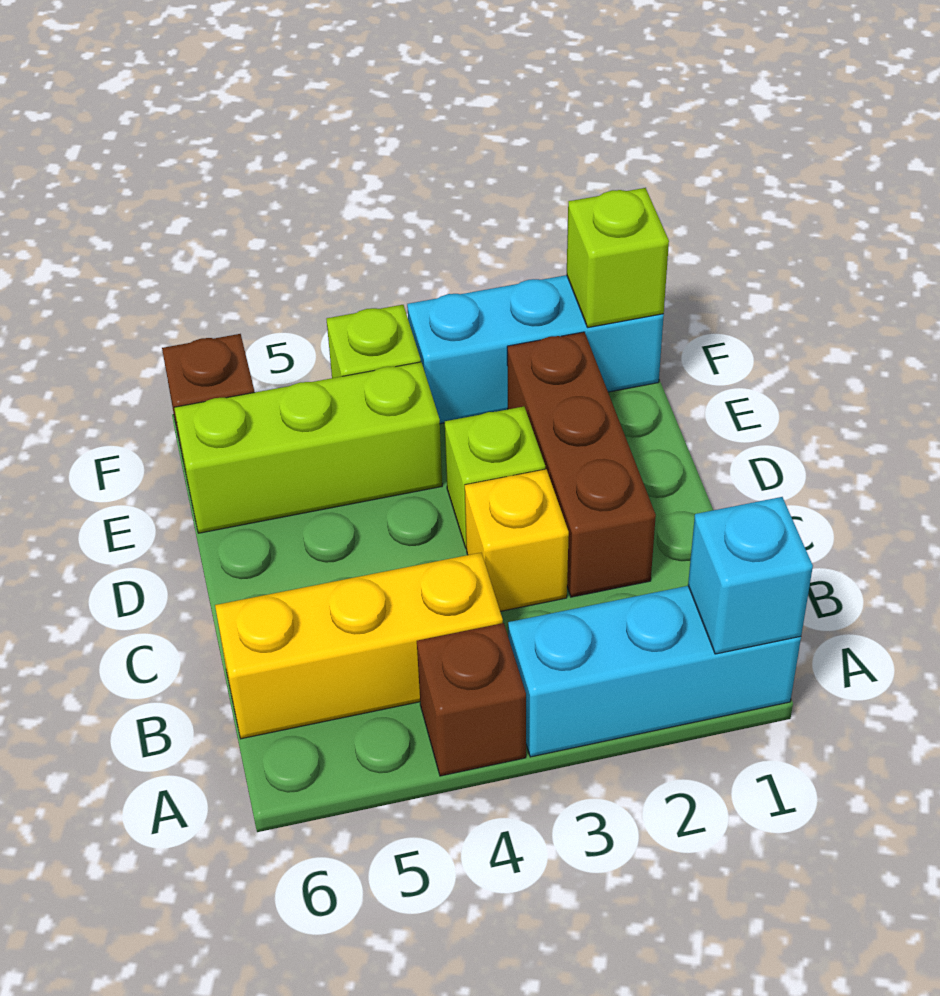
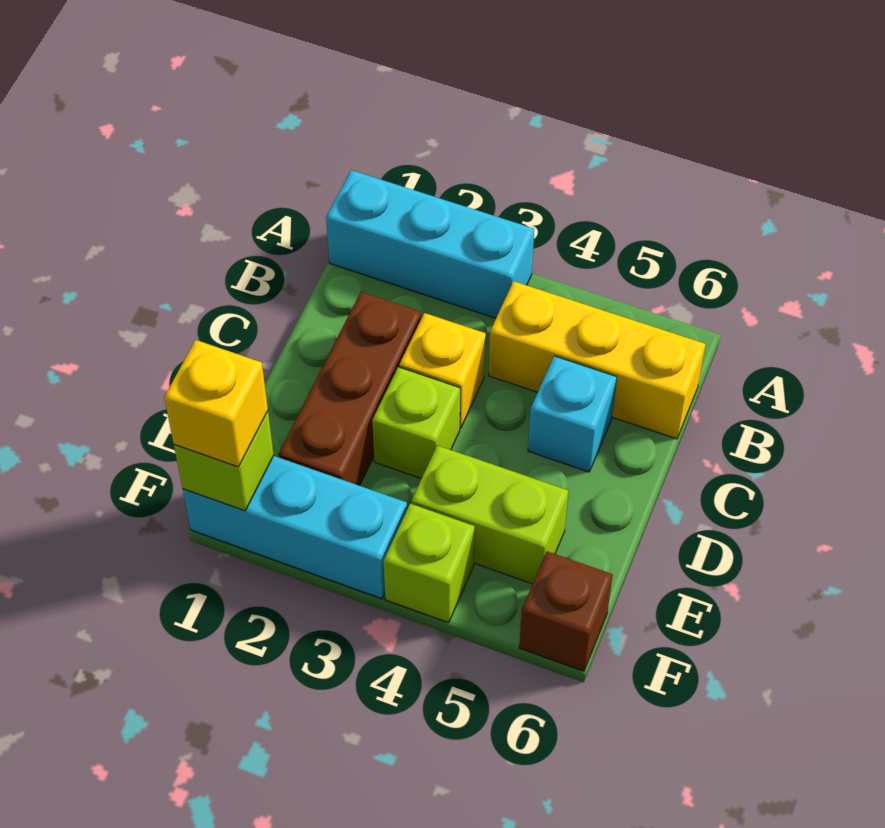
cyan brick A1 level 2 -> cyan brick C5 level 1
brown brick A4 level 1 -> none
lime brick E4:E6 level 1 -> lime brick E4:E5 level 1
none -> yellow brick F1 level 3

